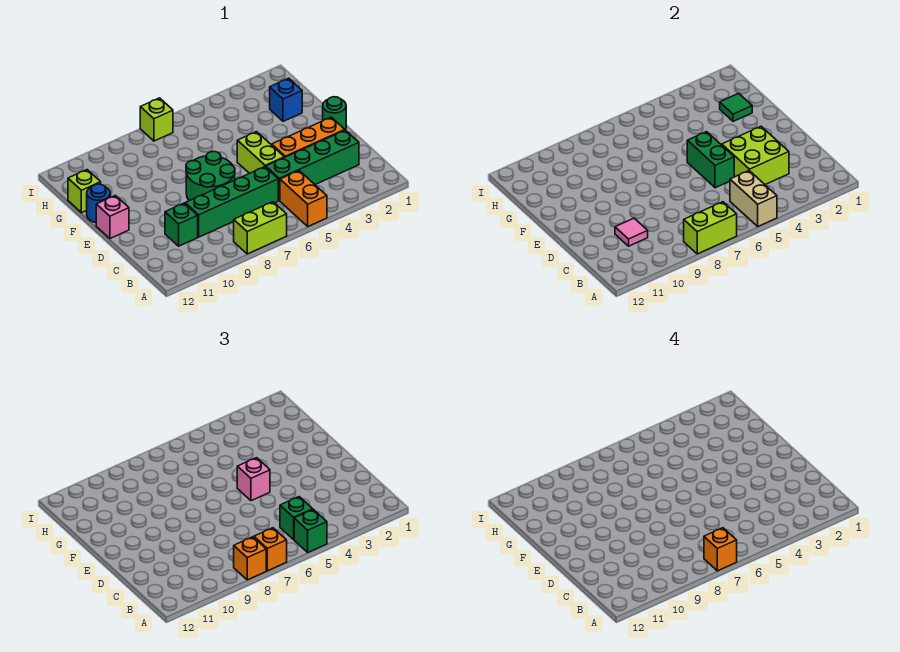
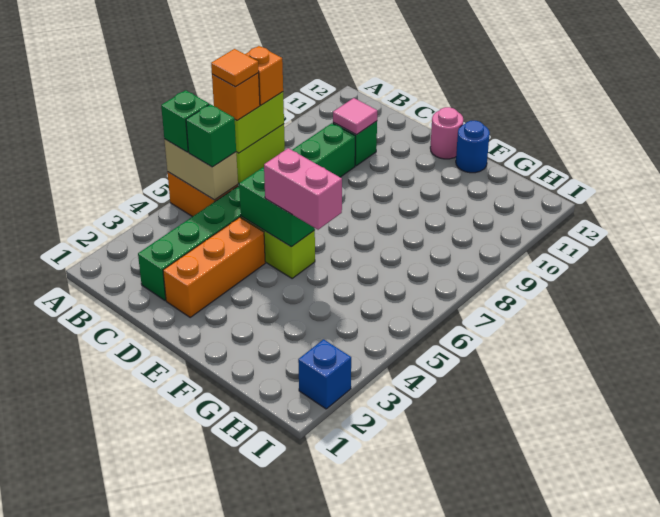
orange brick A7 level 4 -> orange tile A7 level 4
lime brick C3:D4 level 2 -> none
green round brick D7:E8 level 1 -> none
green round brick E1 level 1 -> none
pink brick E5 level 3 -> pink brick E5:F5 level 3
pink brick E12 level 1 -> pink round brick E12 level 1
blue brick G2 level 1 -> blue brick I2 level 1
green tile G2 level 2 -> none
lime brick G12 level 1 -> none
lime brick I7 level 1 -> none

